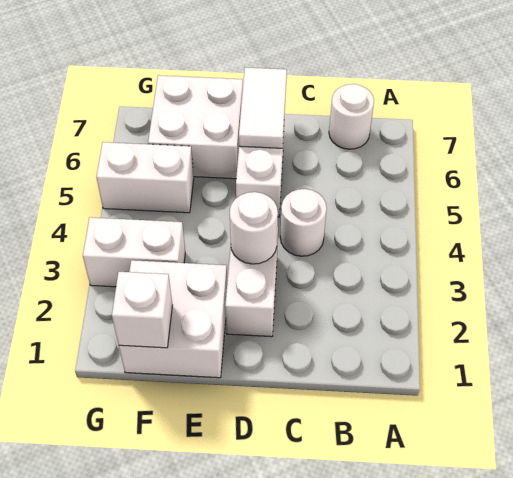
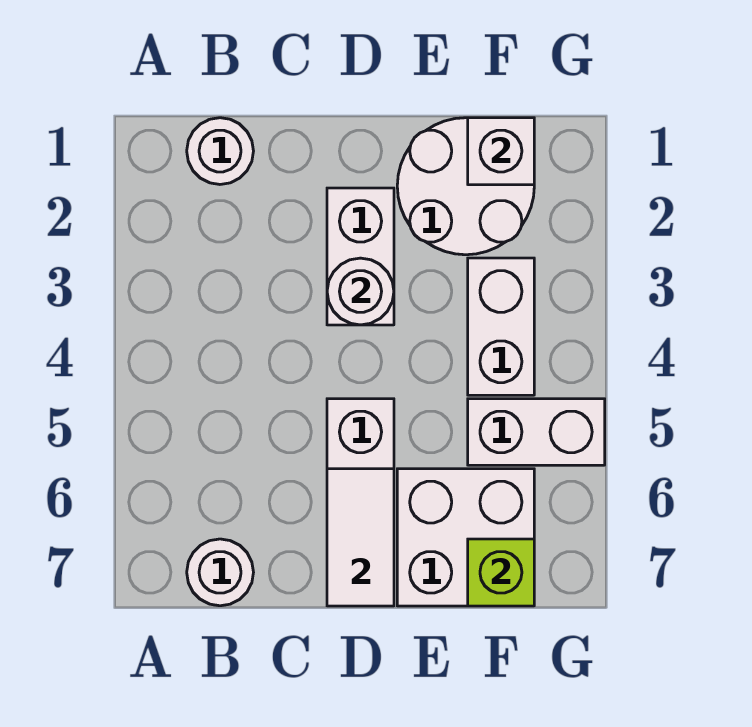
white round brick C4 level 1 -> white round brick B1 level 1
white brick E1:F2 level 1 -> white round brick E1:F2 level 1
white brick F3:G3 level 1 -> white brick F3:F4 level 1
none -> lime brick F7 level 2

